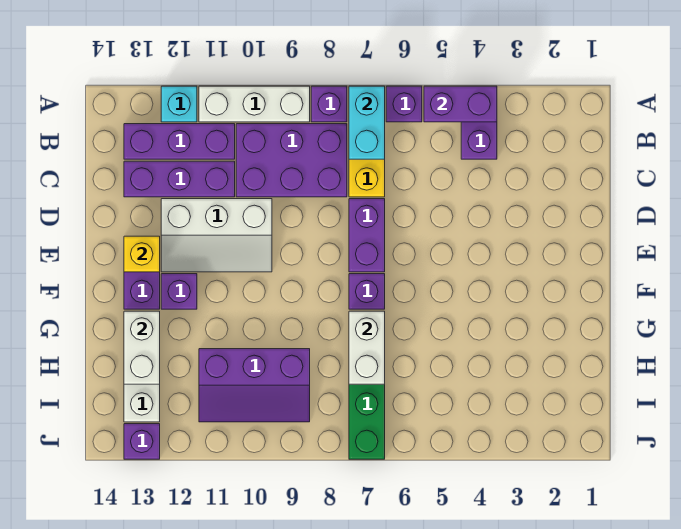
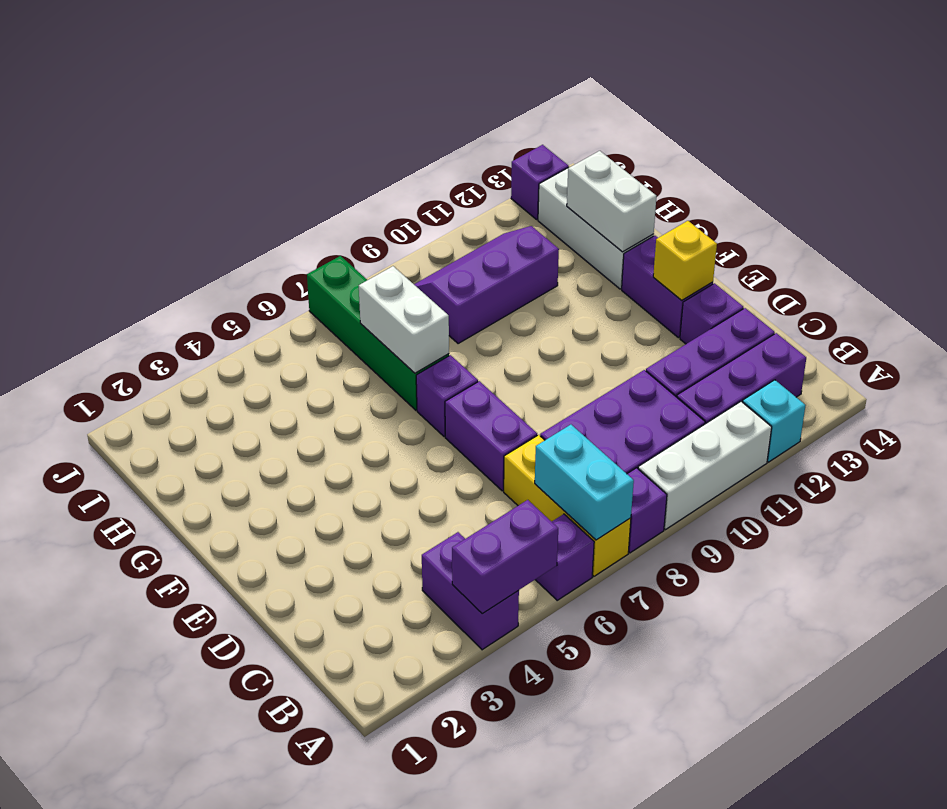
white slope D10:E12 level 1 top D -> none
purple brick F12 level 1 -> purple brick D13 level 1

